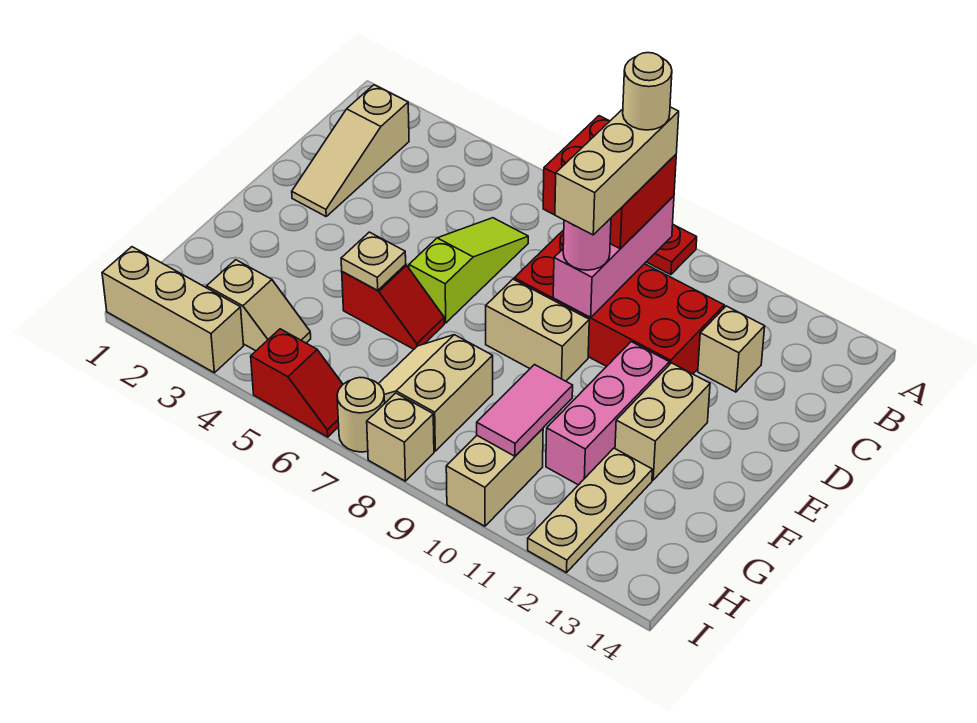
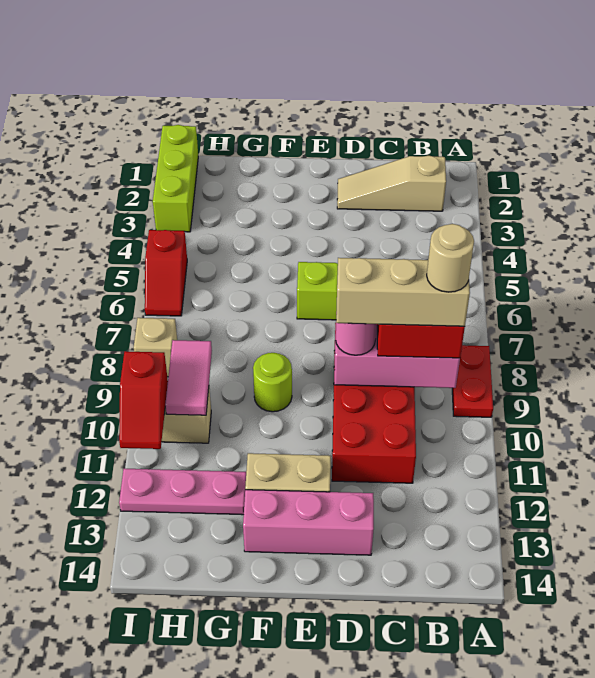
tan brick C12 level 1 -> none
tan brick E8:E9 level 1 -> none
pink brick E11:G11 level 1 -> pink brick D13:F13 level 1
red slope F5:F6 level 1 top 5 -> red slope I10:I11 level 2 top 10
tan plate F5 level 2 -> none
none -> lime round brick F9 level 1
tan slope G7:H8 level 1 top 8 -> none
pink tile G10:H10 level 2 -> pink tile H9:H10 level 2
tan plate G12:I12 level 1 -> pink plate G12:I12 level 1
tan slope H3:H4 level 1 top 3 -> none
tan brick I1:I3 level 1 -> lime brick I1:I3 level 1
tan round brick I7 level 1 -> none

